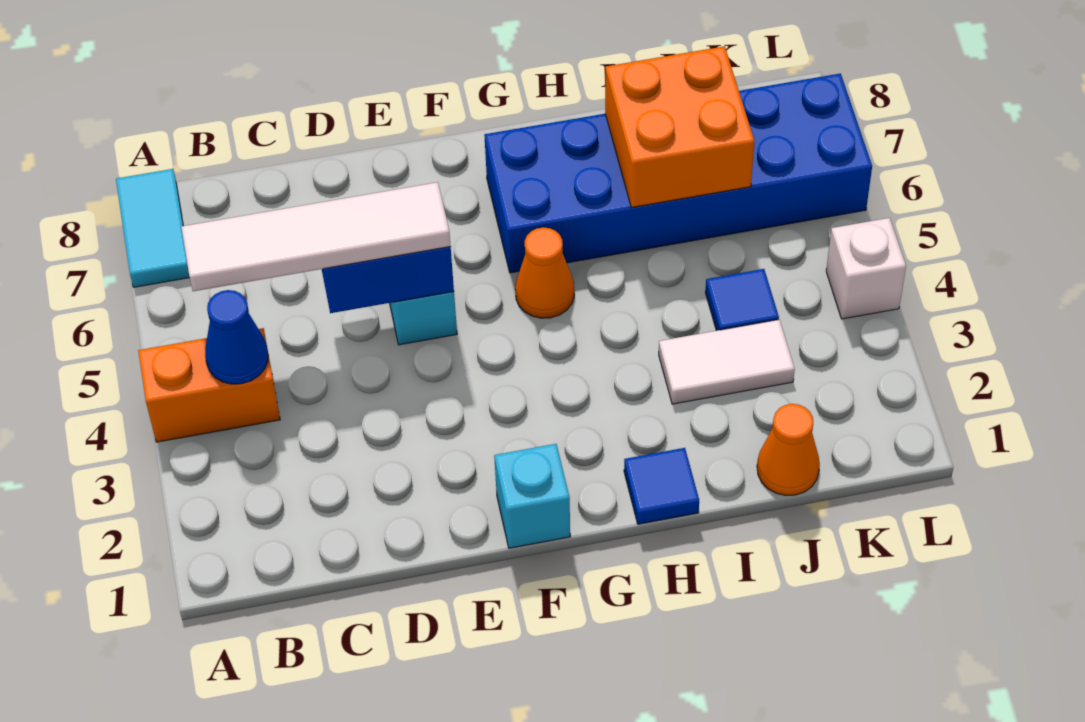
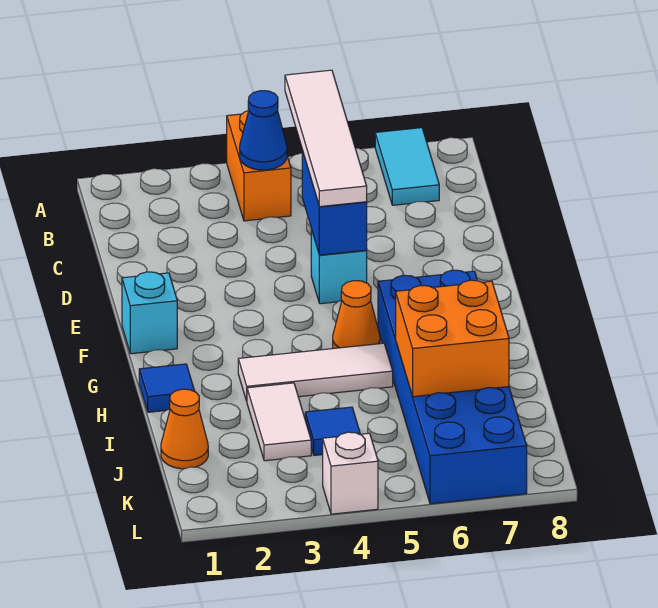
cyan tile A7:A8 level 1 -> cyan tile A7:B7 level 1
none -> white tile H3:H5 level 1

